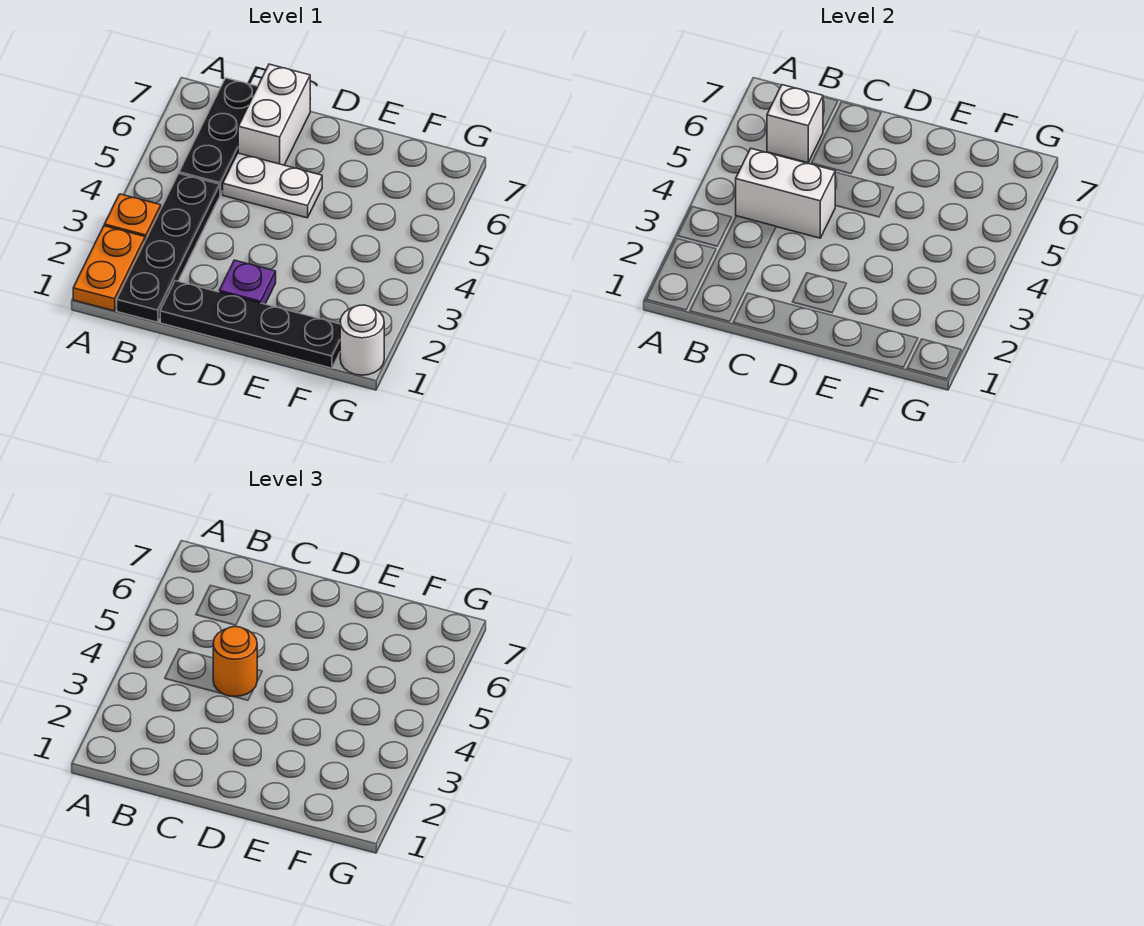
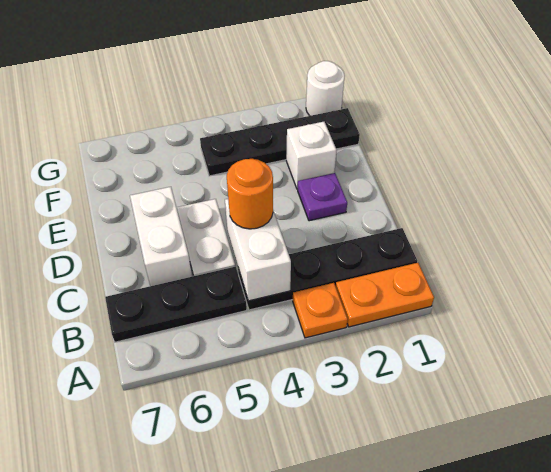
white brick B6 level 2 -> white brick E2 level 1
black plate C1:F1 level 1 -> black plate F1:F4 level 1
white brick C6:C7 level 1 -> white brick C6:D6 level 1

